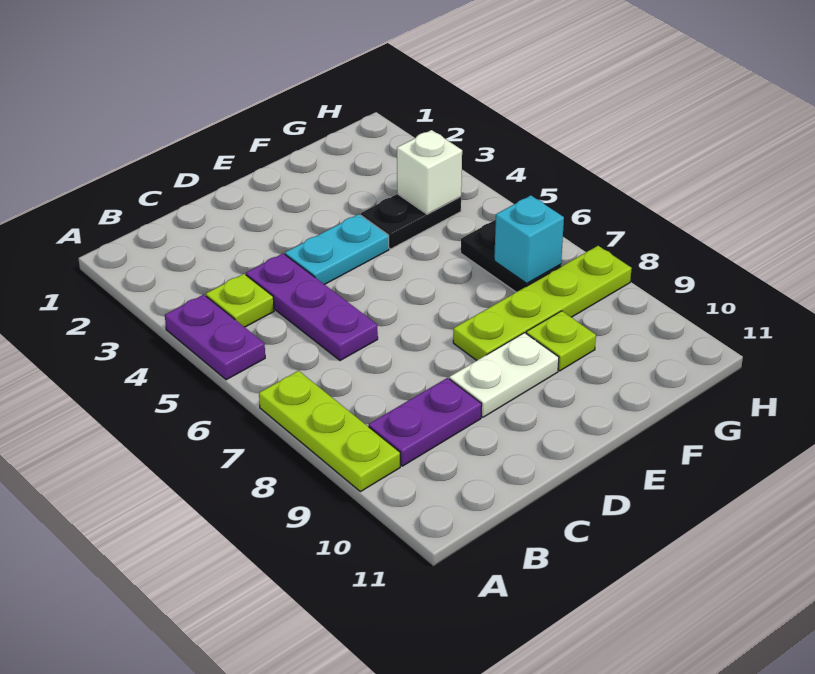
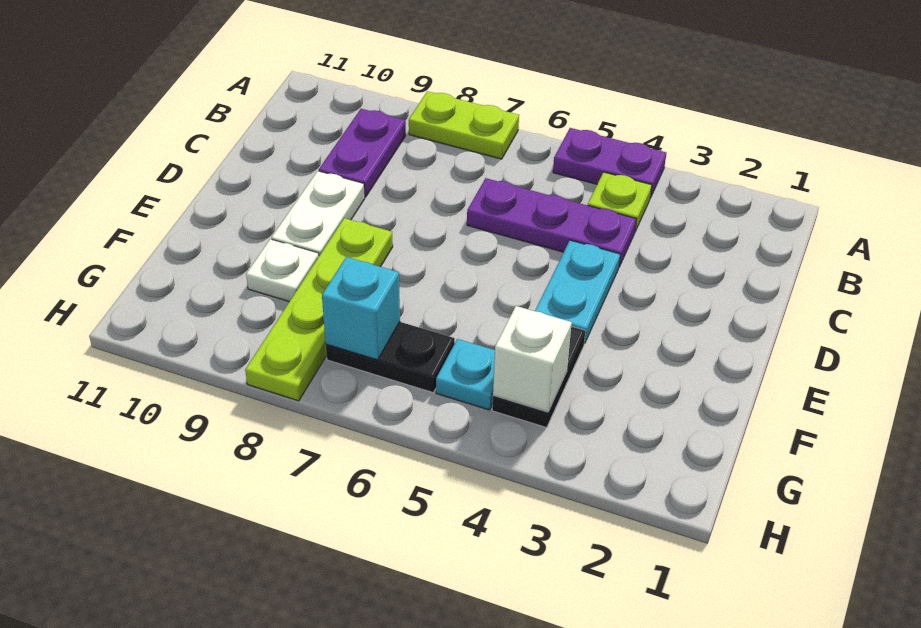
lime plate A7:A9 level 1 -> lime plate A7:A8 level 1
lime plate F9 level 1 -> white plate F9 level 1
none -> cyan plate G5 level 1

